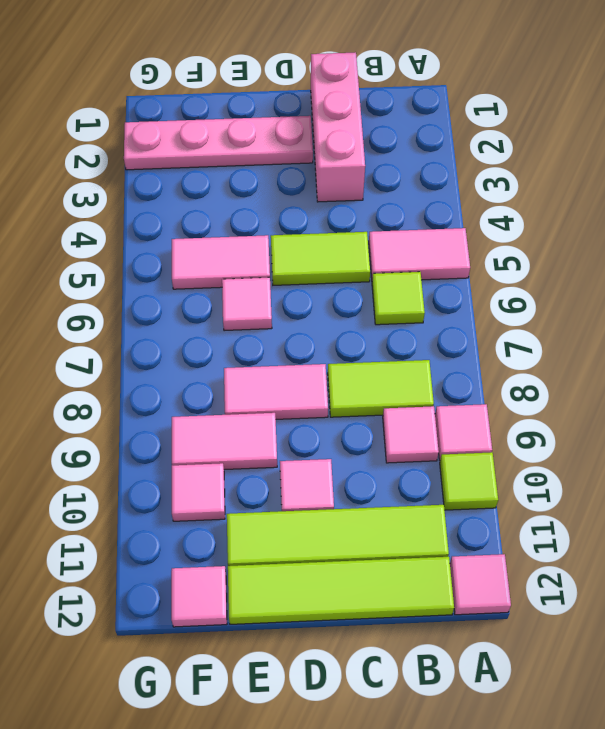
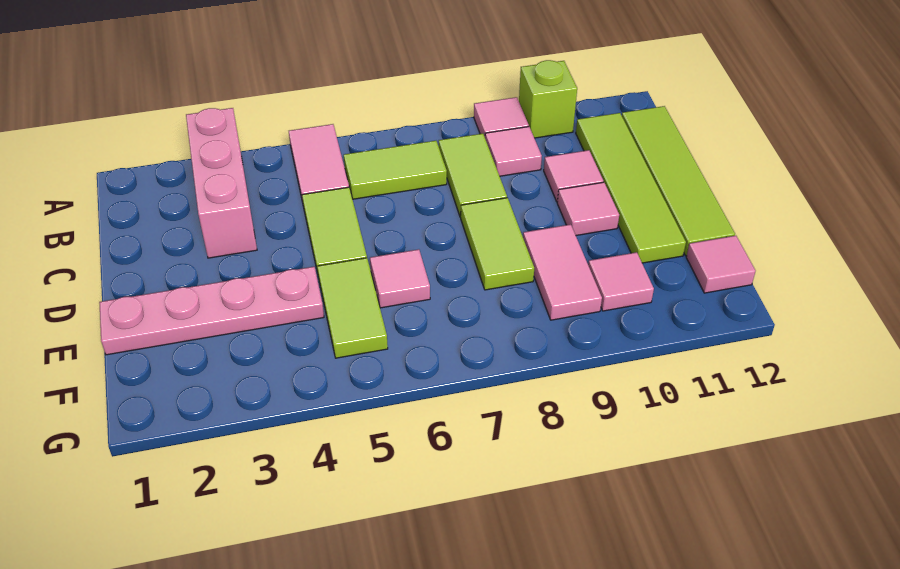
lime tile A10 level 1 -> lime brick A10 level 1
pink tile A12 level 1 -> pink tile C10 level 1
lime tile B6 level 1 -> lime tile B6:B7 level 1
pink brick C1:C3 level 1 -> pink brick A3:C3 level 1
pink plate D2:G2 level 1 -> pink plate E1:E4 level 1
pink tile D8:E8 level 1 -> lime tile D8:E8 level 1
pink tile E5:F5 level 1 -> lime tile E5:F5 level 1

